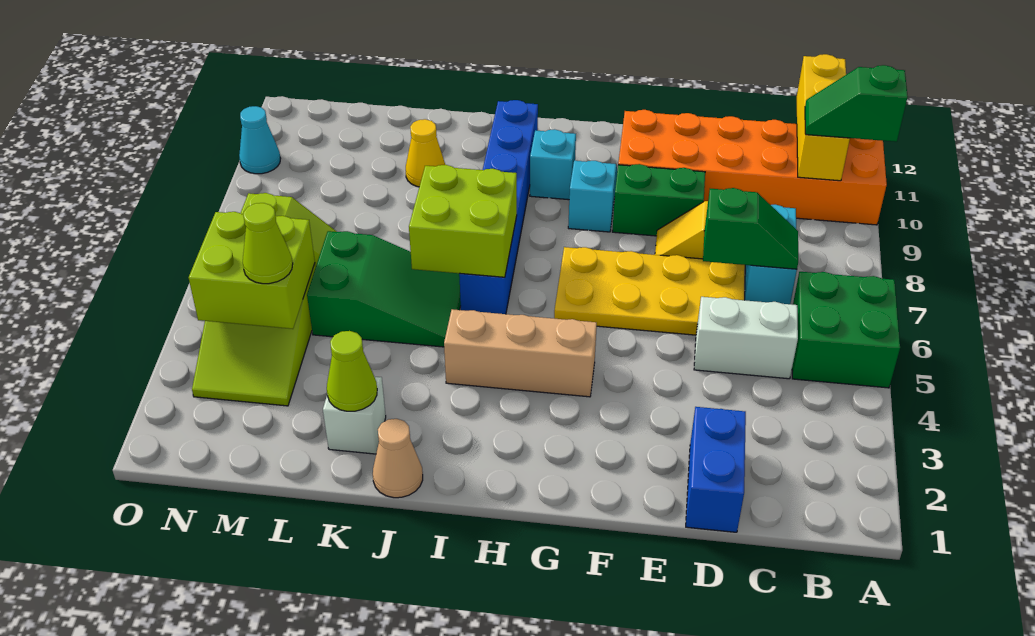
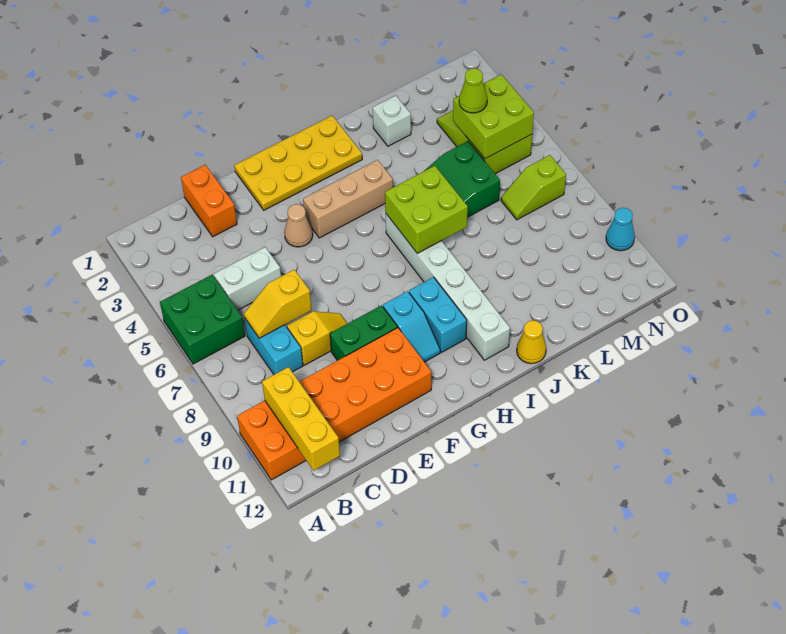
green slope A10:B10 level 3 top A -> none
green slope C7:D7 level 2 top D -> yellow slope C7:D7 level 2 top D
blue brick D1:D2 level 1 -> orange brick D1:D2 level 1
yellow plate D6:G7 level 1 -> yellow plate F1:I2 level 1
cyan brick H10 level 1 -> cyan brick H9:H10 level 1
blue brick I6:I11 level 1 -> white brick I6:I11 level 1
tan cone J1 level 1 -> tan cone F4 level 1
lime cone K2 level 2 -> none
yellow cone K10 level 1 -> yellow cone J12 level 1

